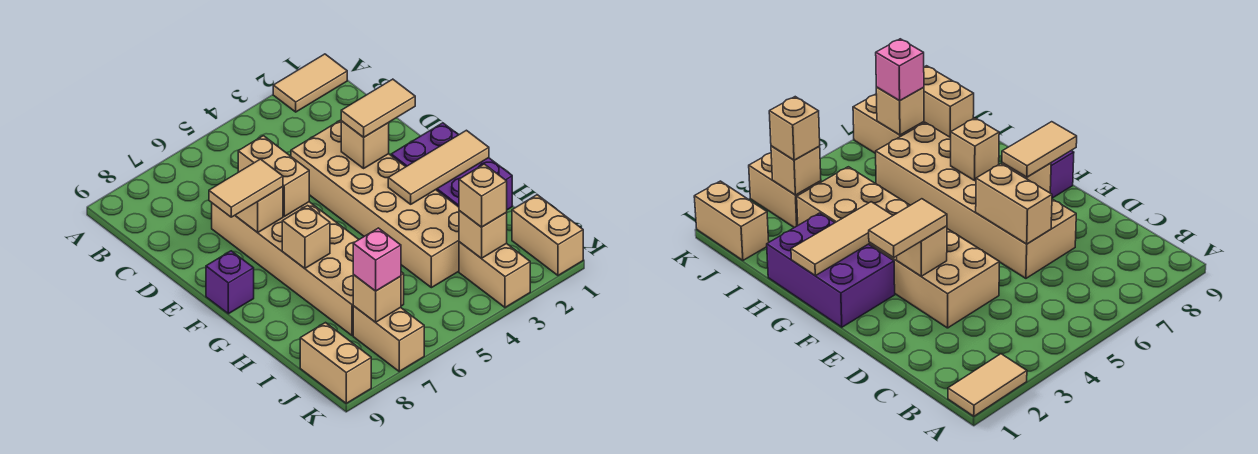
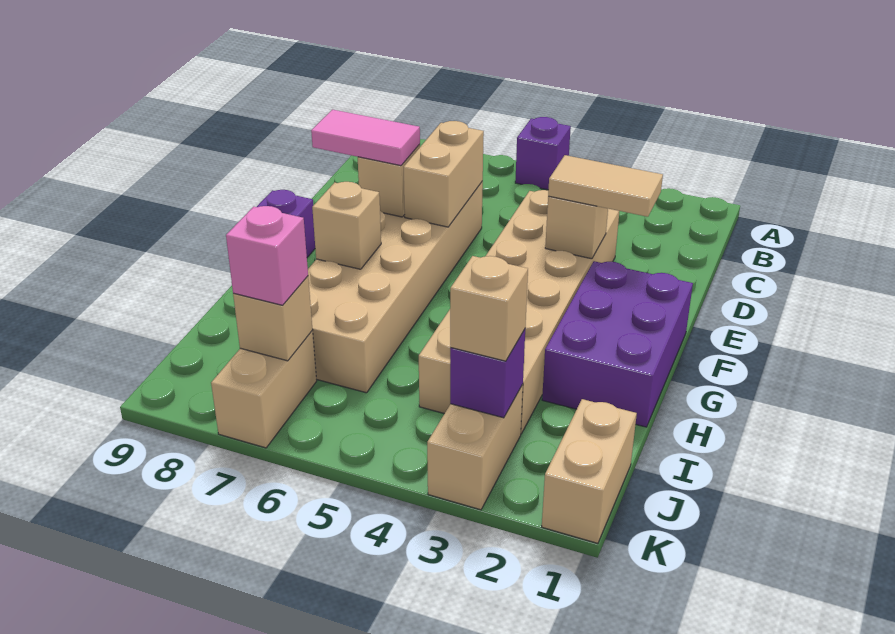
tan tile A1:A2 level 1 -> none
none -> purple brick A5 level 1
tan tile E7:E8 level 3 -> pink tile E7:E8 level 3
tan tile G1:G3 level 2 -> none
tan brick J3 level 2 -> purple brick J3 level 2
tan brick J9:K9 level 1 -> none

